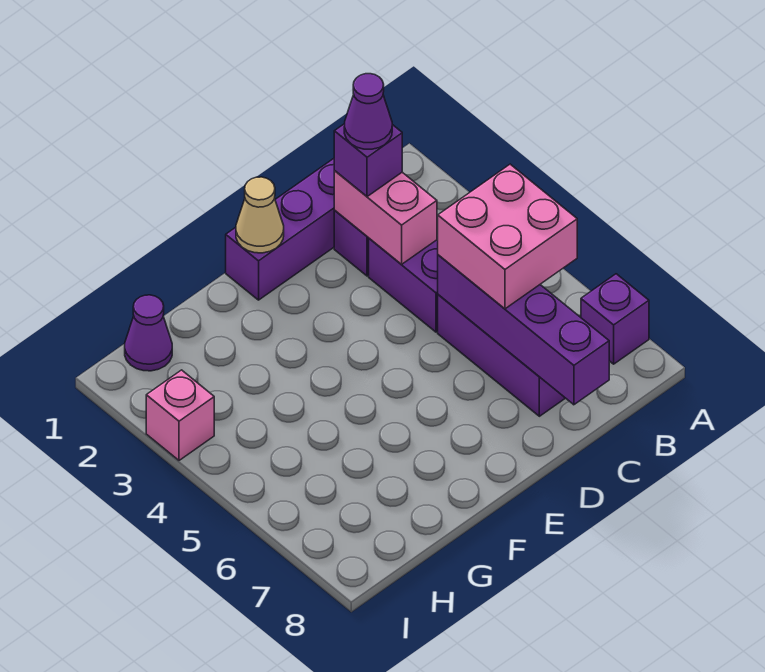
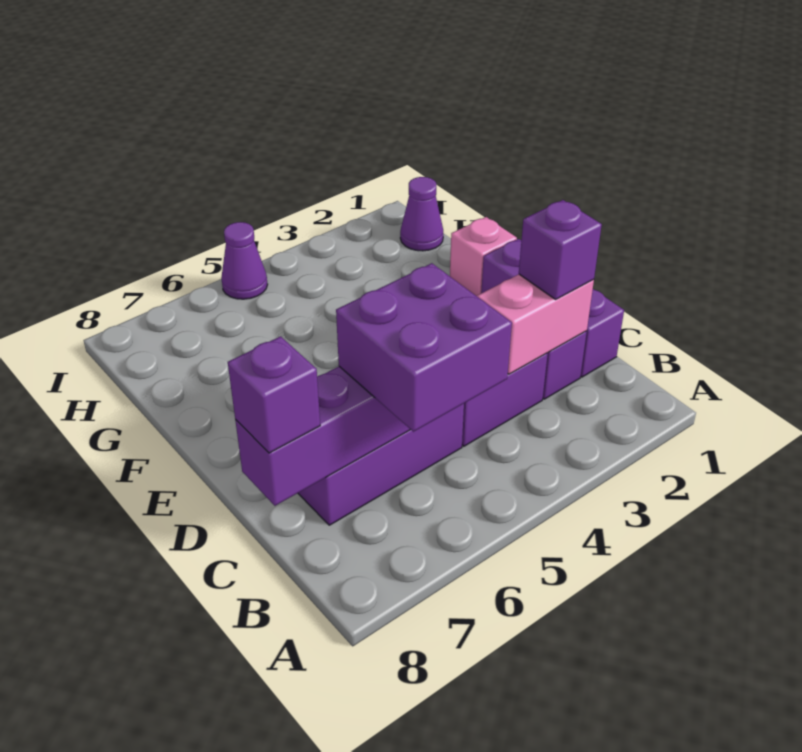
purple brick A7 level 1 -> purple brick C8 level 3
pink brick B5:C6 level 3 -> purple brick B5:C6 level 3
purple cone C2 level 4 -> purple cone I5 level 1
tan cone E1 level 2 -> none
pink brick I3 level 1 -> pink brick F1 level 1

